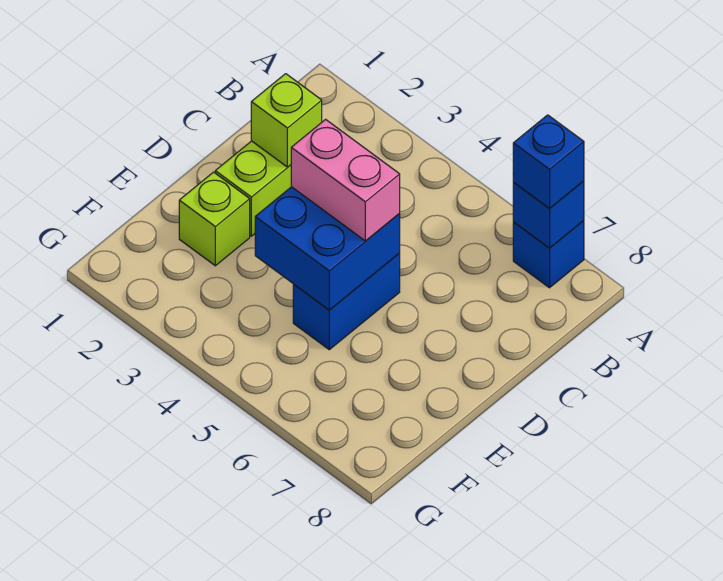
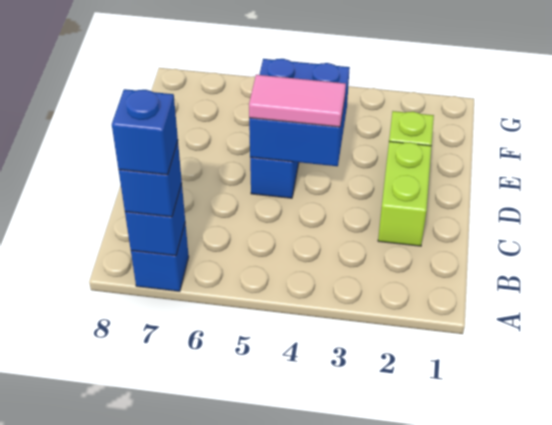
none -> blue brick A7 level 4
lime brick C2 level 2 -> none
pink brick D4:D5 level 3 -> pink tile D4:D5 level 3

